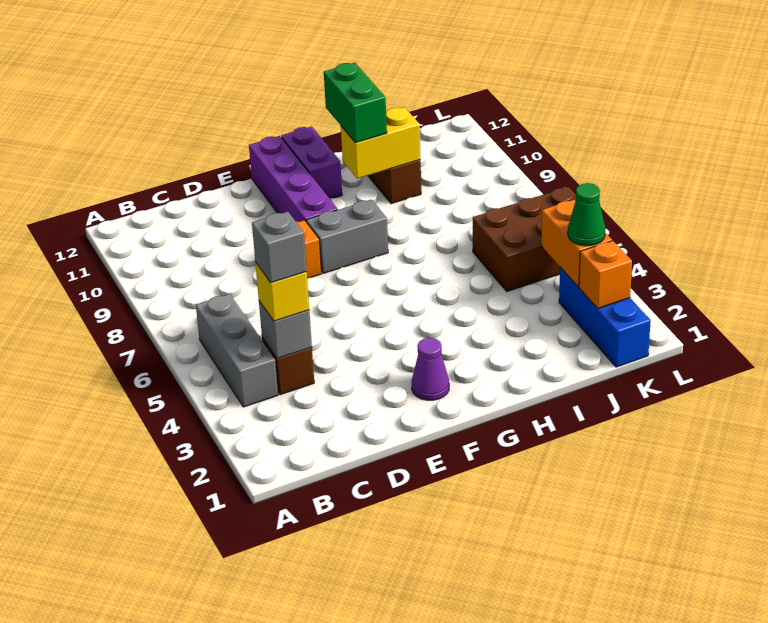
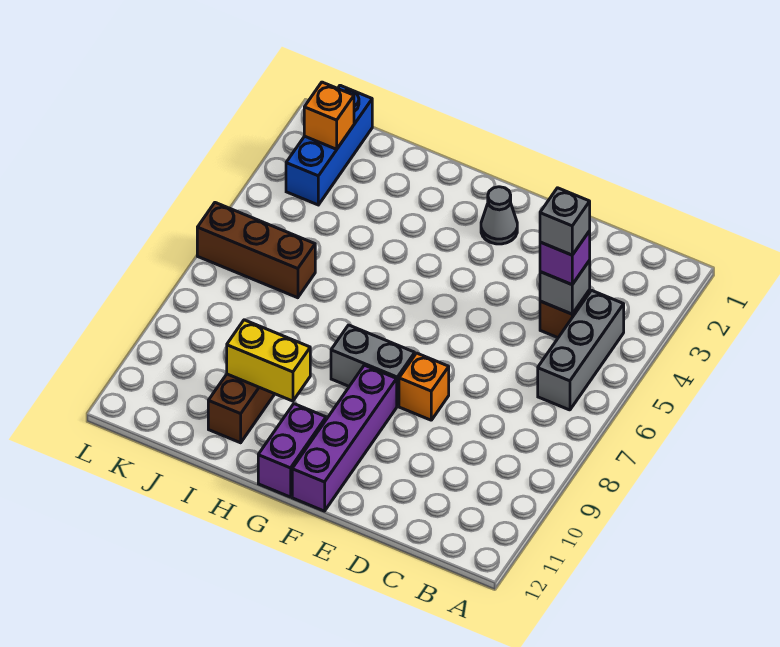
yellow brick C4 level 3 -> purple brick C4 level 3
purple cone F2 level 1 -> grey cone F2 level 1
green brick H10:H11 level 3 -> none
brown brick J5:L6 level 1 -> brown brick J6:L6 level 1
orange brick K3:K4 level 2 -> none
green cone K3 level 3 -> none

